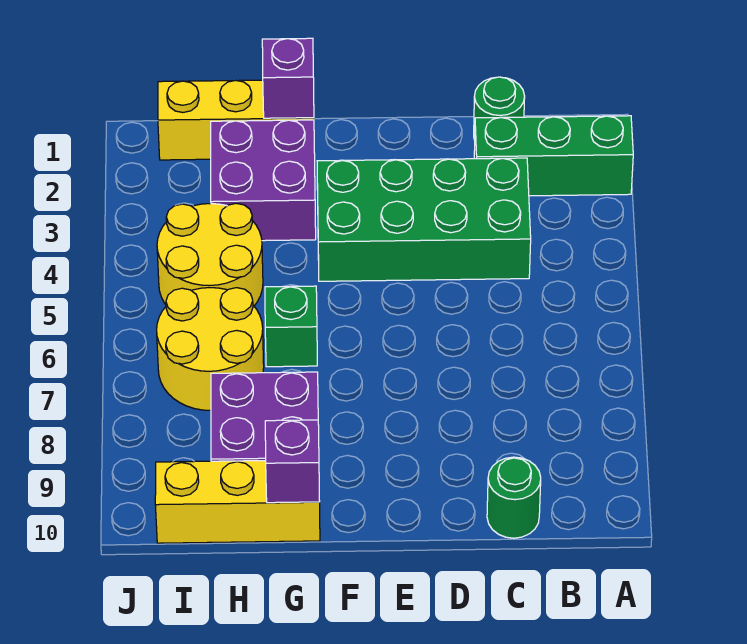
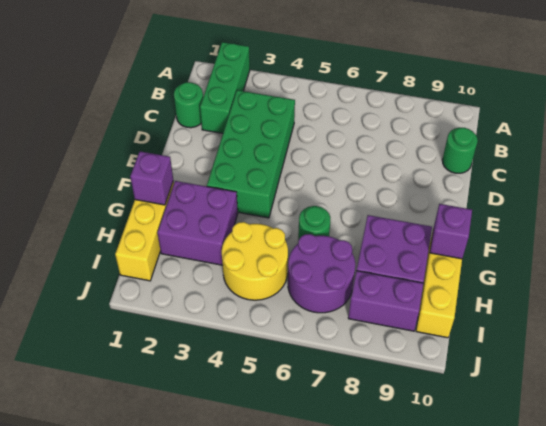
green brick G6 level 1 -> green round brick G6 level 1
yellow round brick H6:I7 level 1 -> purple round brick H6:I7 level 1
none -> purple brick I8:I9 level 1

